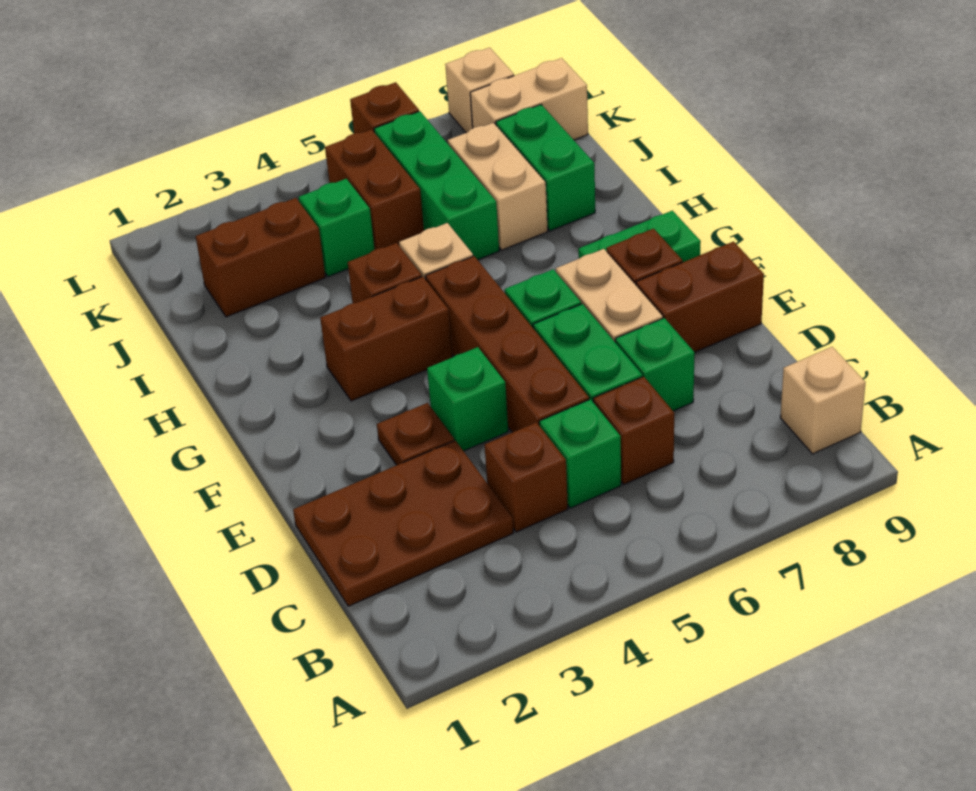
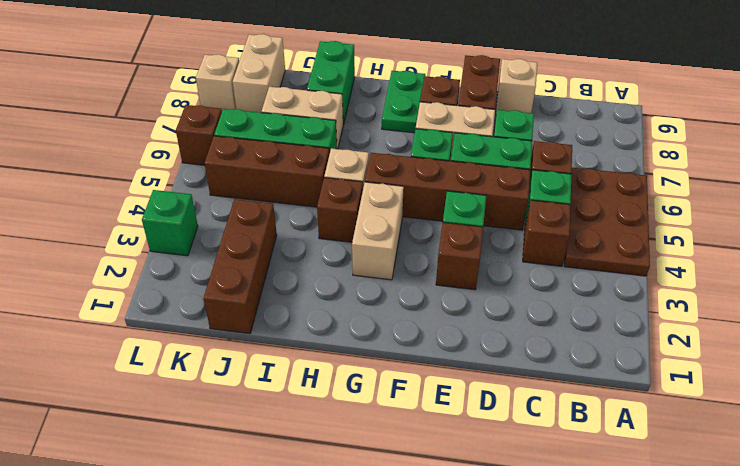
tan brick B9 level 1 -> tan brick D9 level 1
brown plate C1:D3 level 1 -> brown plate A4:B6 level 1
brown plate E3 level 1 -> brown brick E3 level 1
brown brick G3:G4 level 1 -> tan brick G3:G4 level 1
green brick I8:J8 level 1 -> green brick I8:I9 level 1
brown brick J2:J3 level 1 -> brown brick J1:J3 level 1
green brick J4 level 1 -> green brick L3 level 1
brown brick J5:K5 level 1 -> brown brick I5:K5 level 1

